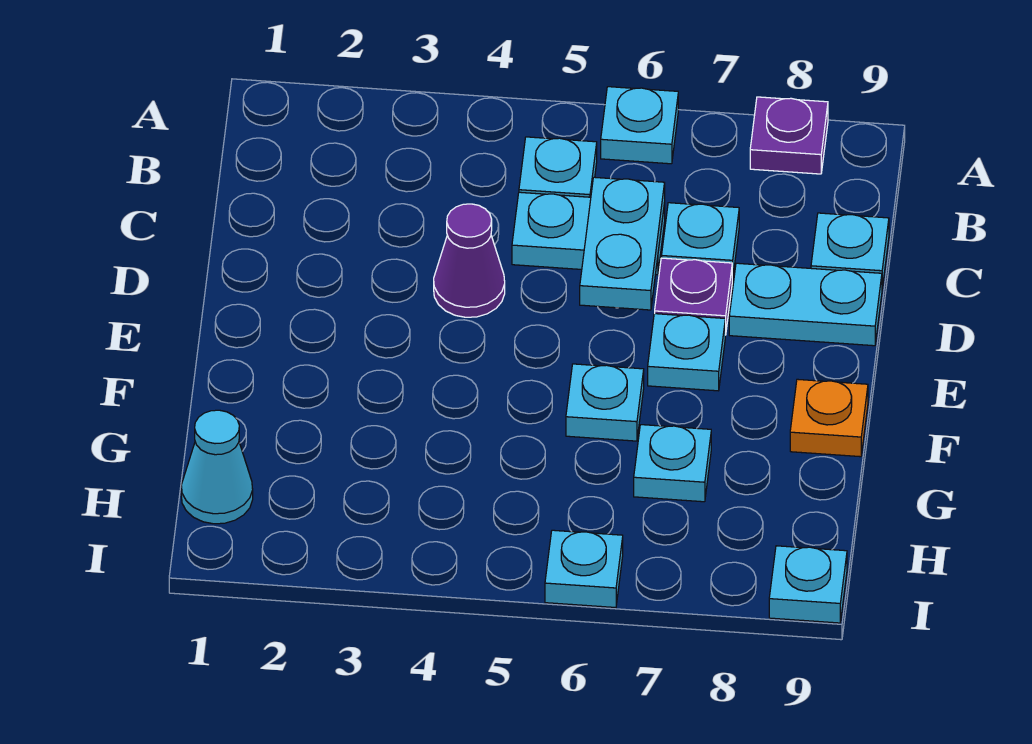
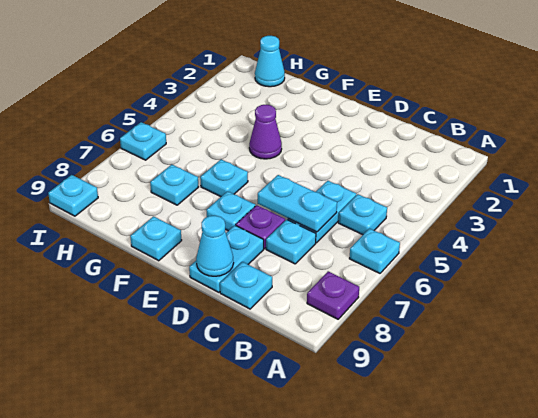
purple cone D4 level 1 -> purple cone F4 level 1
none -> cyan cone D9 level 2
orange plate F9 level 1 -> cyan plate F9 level 1

